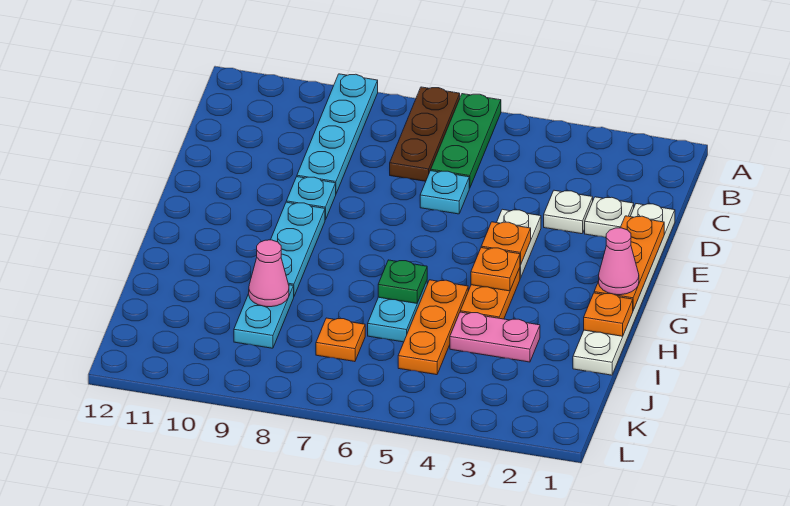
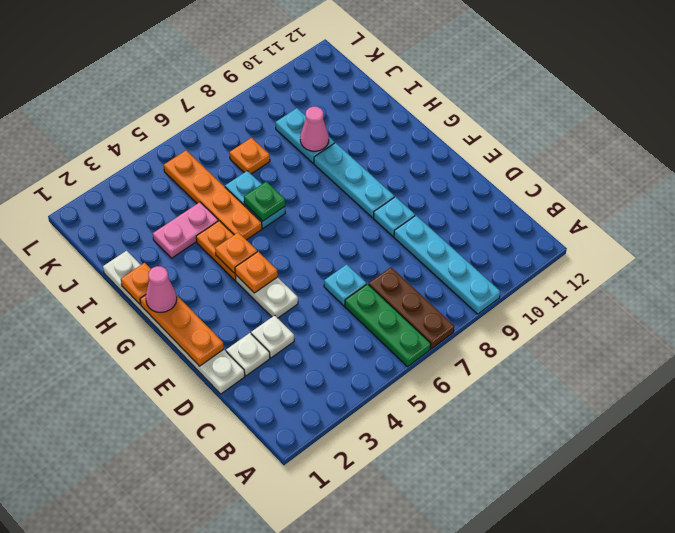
orange plate H5:J5 level 1 -> orange plate H5:K5 level 1

